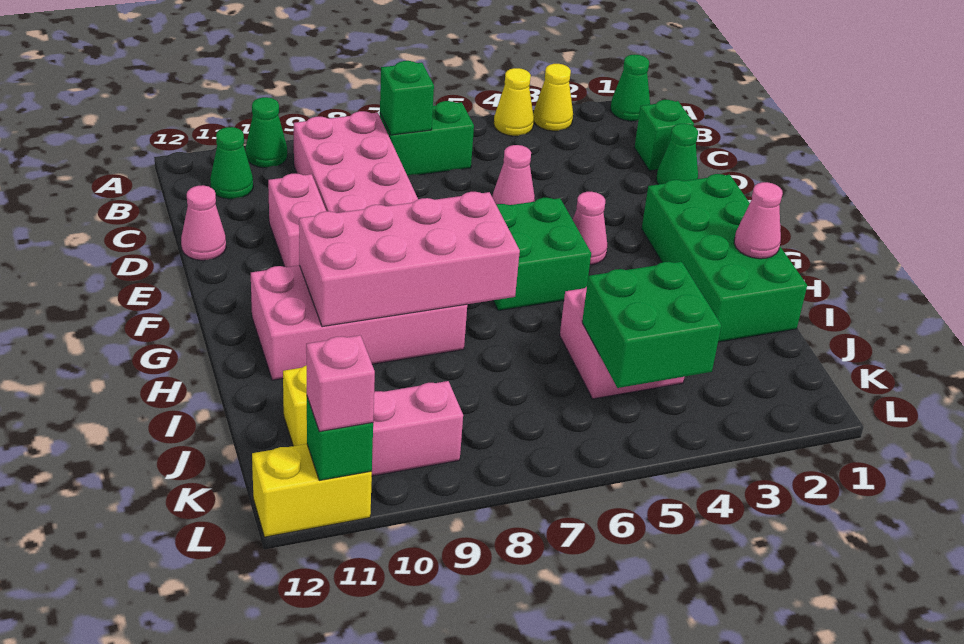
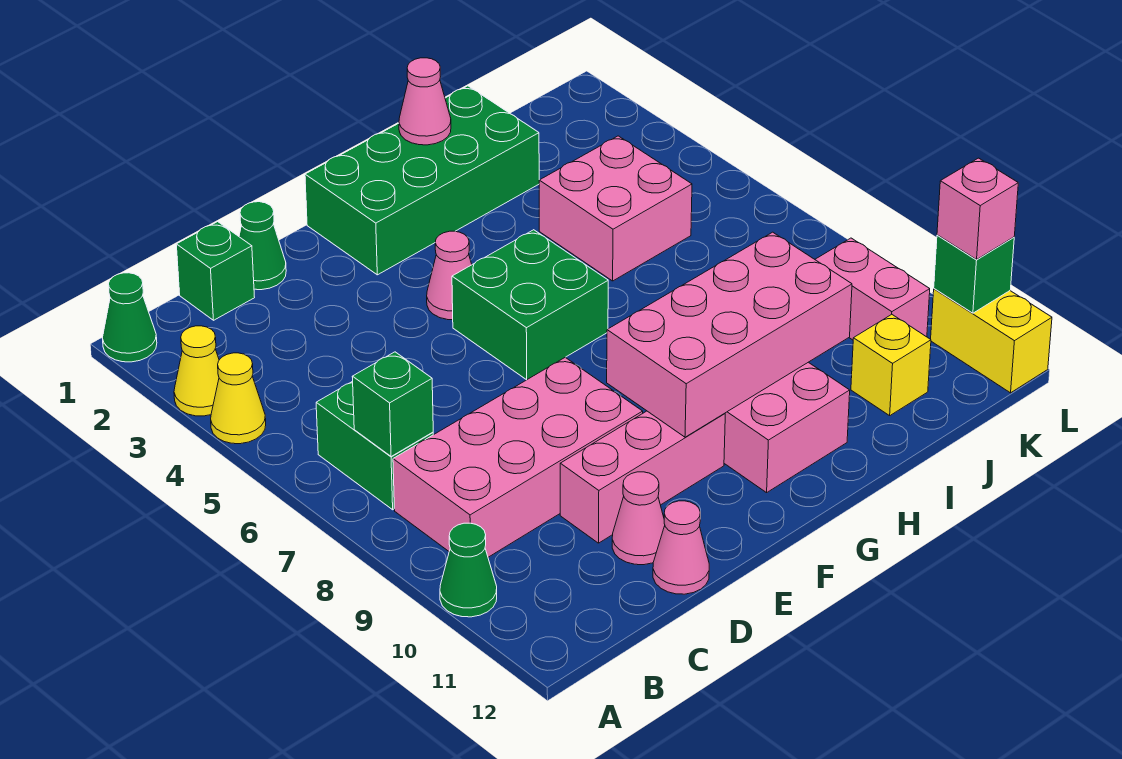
green cone B11 level 1 -> none
pink cone D5 level 1 -> pink cone D11 level 1
pink brick D10:E10 level 1 -> pink brick D10:F10 level 1
pink brick G7:H10 level 2 -> pink brick F9:I10 level 2
green brick J4:K5 level 2 -> none

